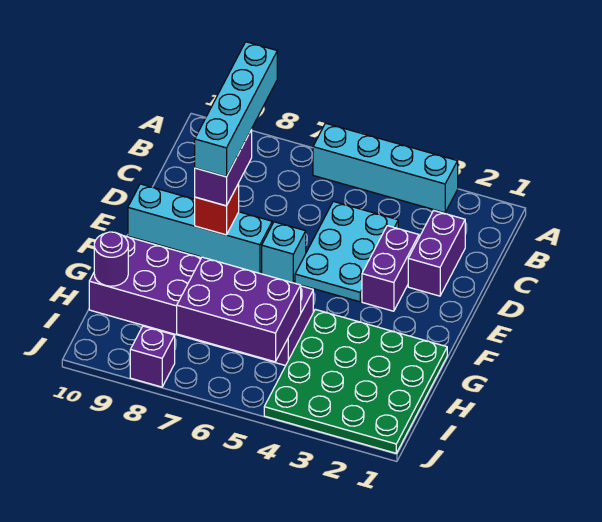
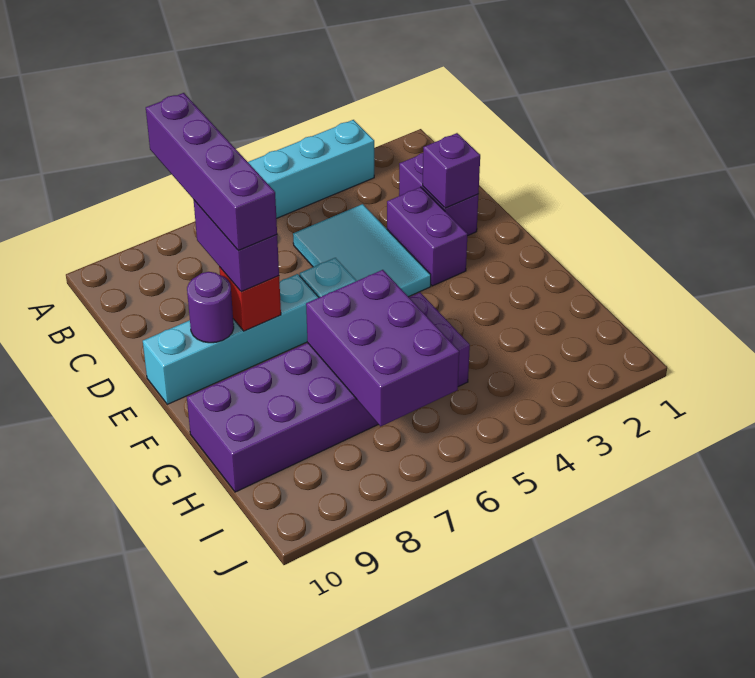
cyan brick B8:E8 level 4 -> purple brick B8:E8 level 4
cyan plate C4:E5 level 1 -> cyan tile C4:E5 level 1
green plate G1:J4 level 1 -> none
purple brick H5:I7 level 2 -> purple brick G6:I7 level 2
purple round brick H10 level 2 -> purple round brick E9 level 2
purple brick J8 level 1 -> purple brick D2 level 2

